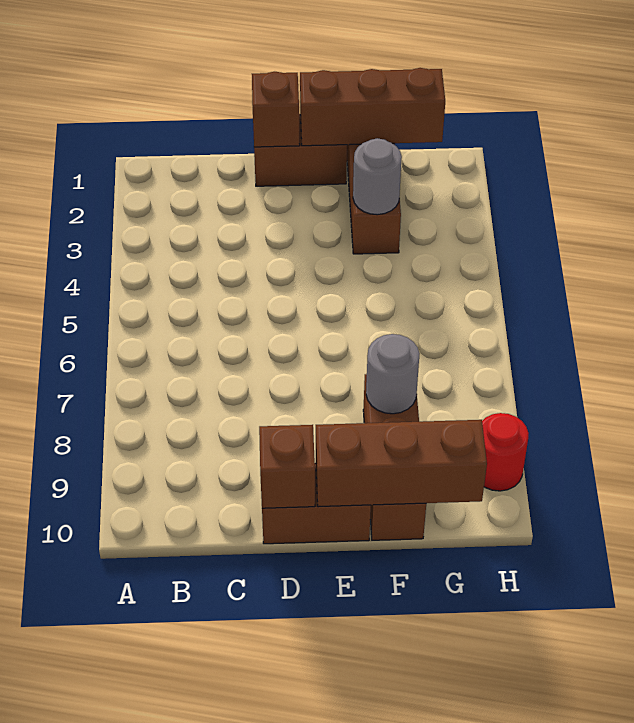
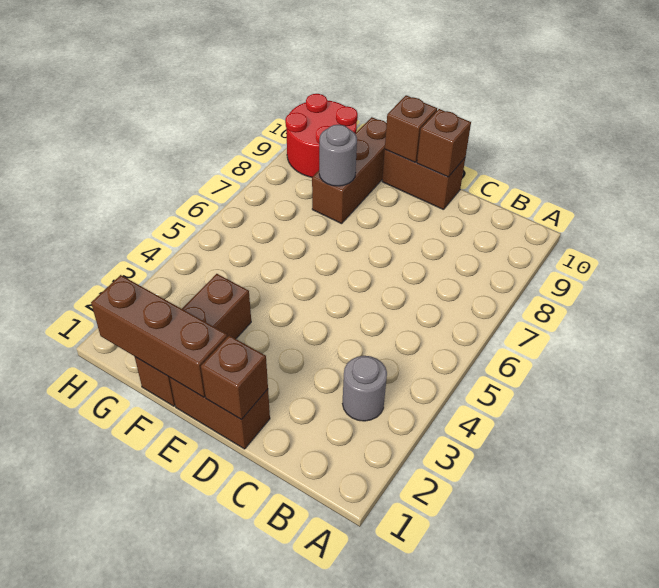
brown brick E10:G10 level 2 -> brown brick E10 level 2
grey round brick F3 level 2 -> grey round brick B3 level 1
red round brick H9 level 1 -> red round brick G9:H10 level 1

